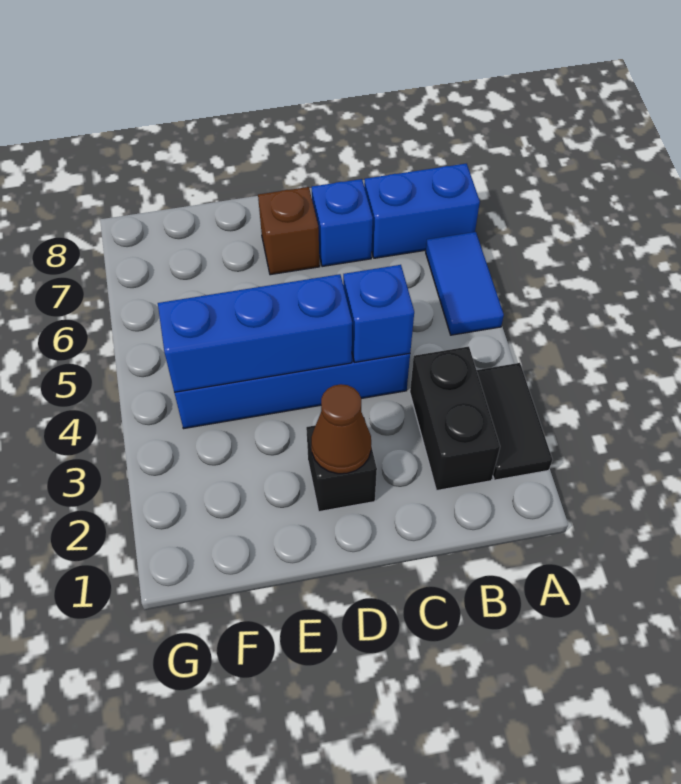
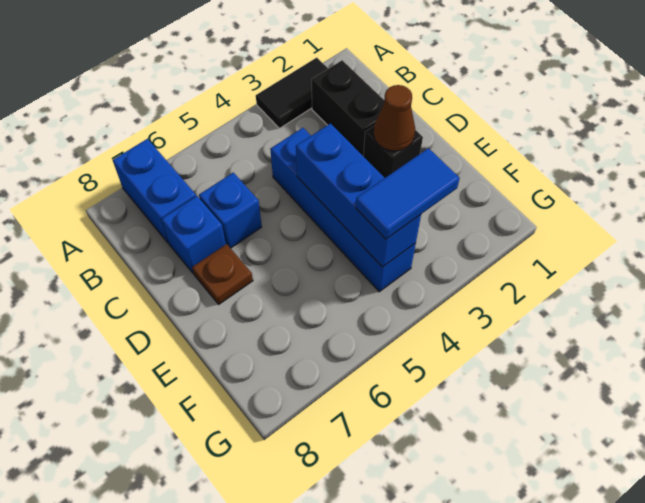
blue tile A5:A6 level 1 -> blue tile F3:F4 level 3
black brick B2:B3 level 1 -> black brick B2:C2 level 1
blue brick C4 level 2 -> blue brick C6 level 1
brown brick D7 level 1 -> brown plate D7 level 1

